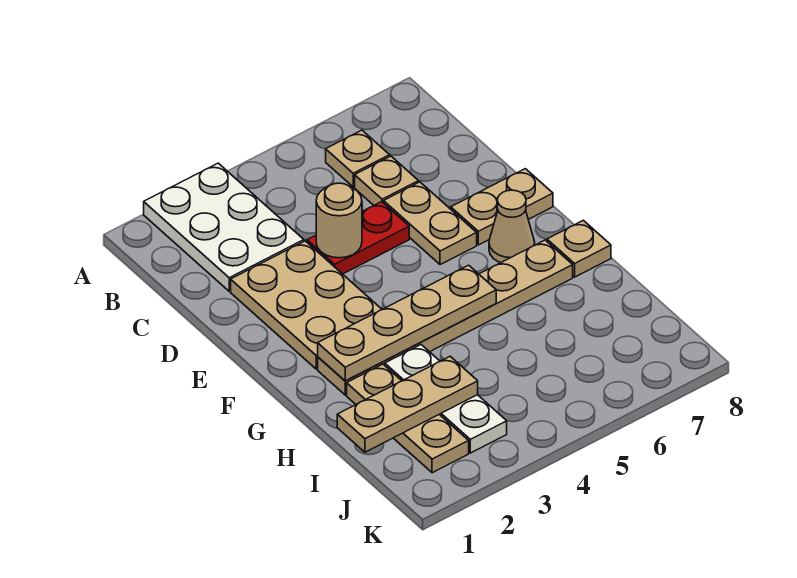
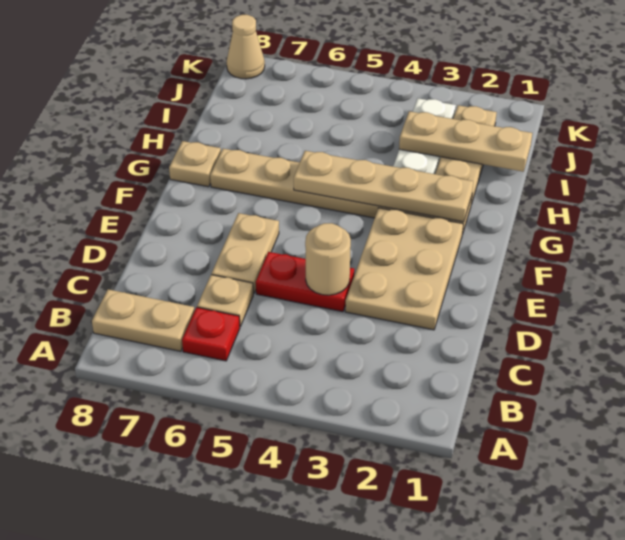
white plate A2:C3 level 1 -> none
tan plate B6 level 1 -> red plate B6 level 1
tan plate E7:E8 level 1 -> tan plate B7:B8 level 1
tan cone F7 level 1 -> tan cone K8 level 1

